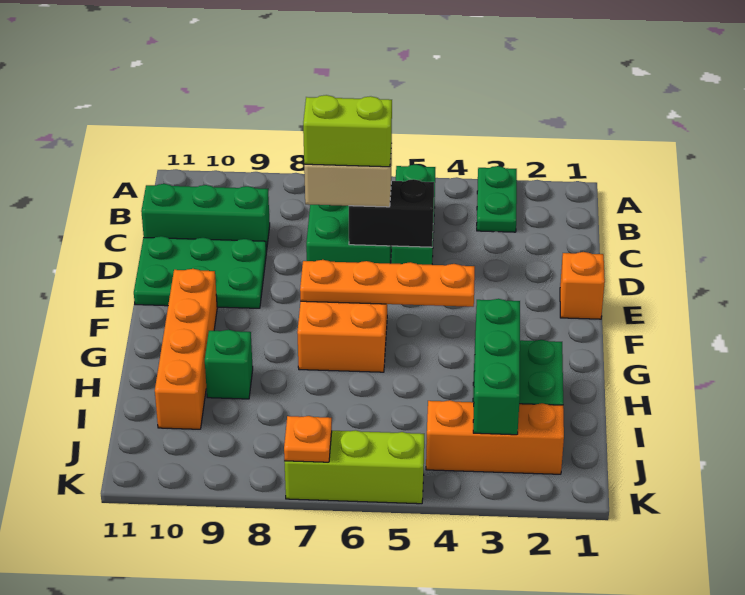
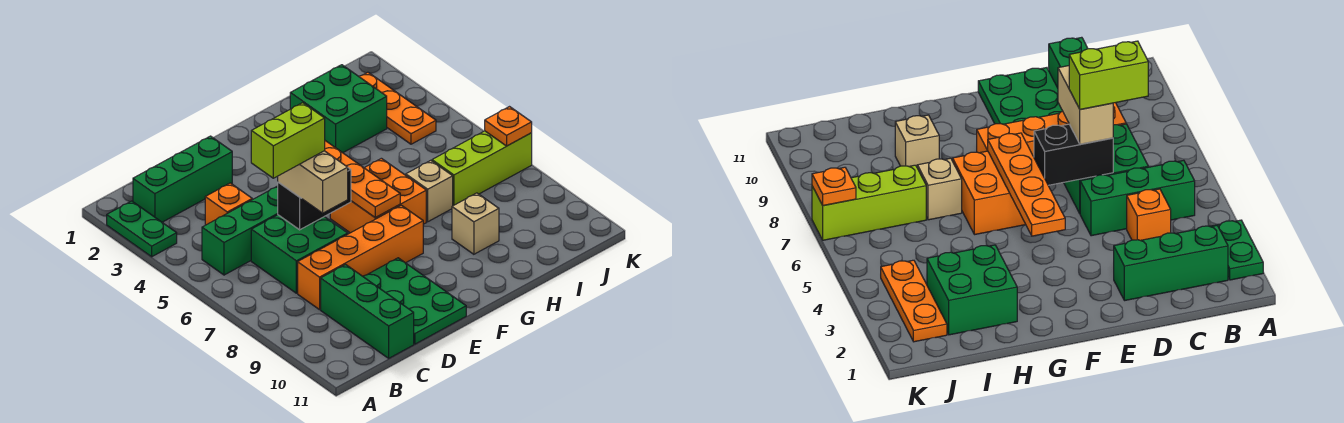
green plate A3:B3 level 1 -> green plate A2:A3 level 1
black brick D5:D6 level 2 -> black brick D6:E6 level 2
lime brick D6:D7 level 4 -> lime brick C6:D6 level 4
orange brick E1 level 1 -> orange brick C4 level 1
orange brick F10:I10 level 1 -> orange brick C8:F8 level 1
green brick H3:J3 level 2 -> green brick B2:D2 level 1
none -> tan brick H7 level 1
green brick H9 level 1 -> tan brick H9 level 1
orange brick J2:J4 level 1 -> orange plate J2:J4 level 1
lime brick K5:K7 level 1 -> lime brick I7:K7 level 1

